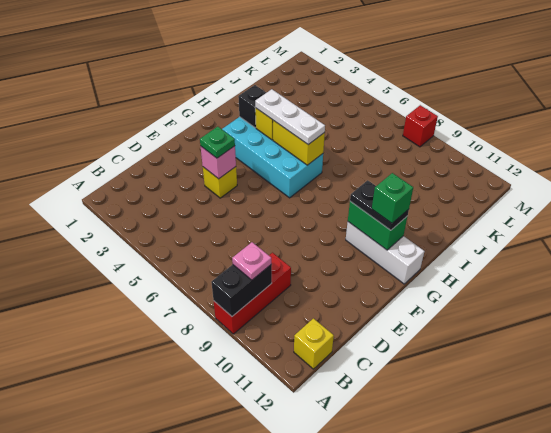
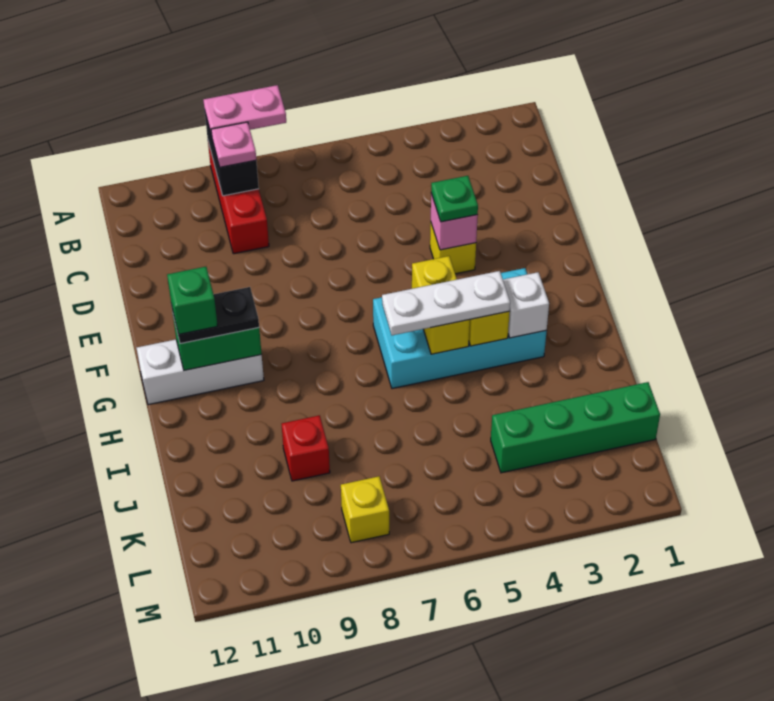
none -> pink plate A8:A9 level 3
yellow brick B12 level 1 -> yellow brick L8 level 1
black brick H3 level 2 -> white brick H3 level 2
yellow brick H5:H6 level 2 -> yellow brick G5:H5 level 2
none -> green brick K1:K4 level 1
red brick M8 level 1 -> red brick J9 level 1

